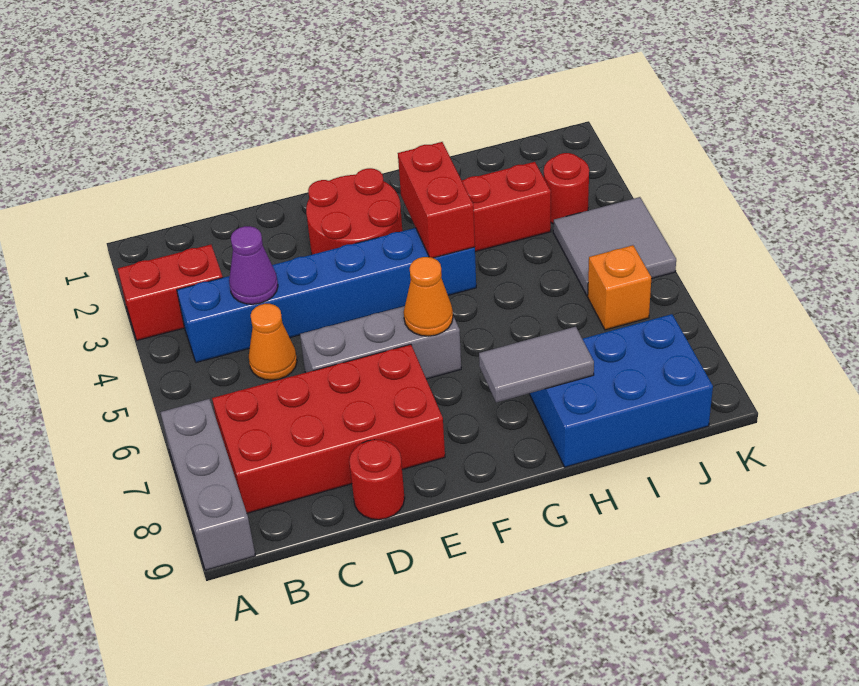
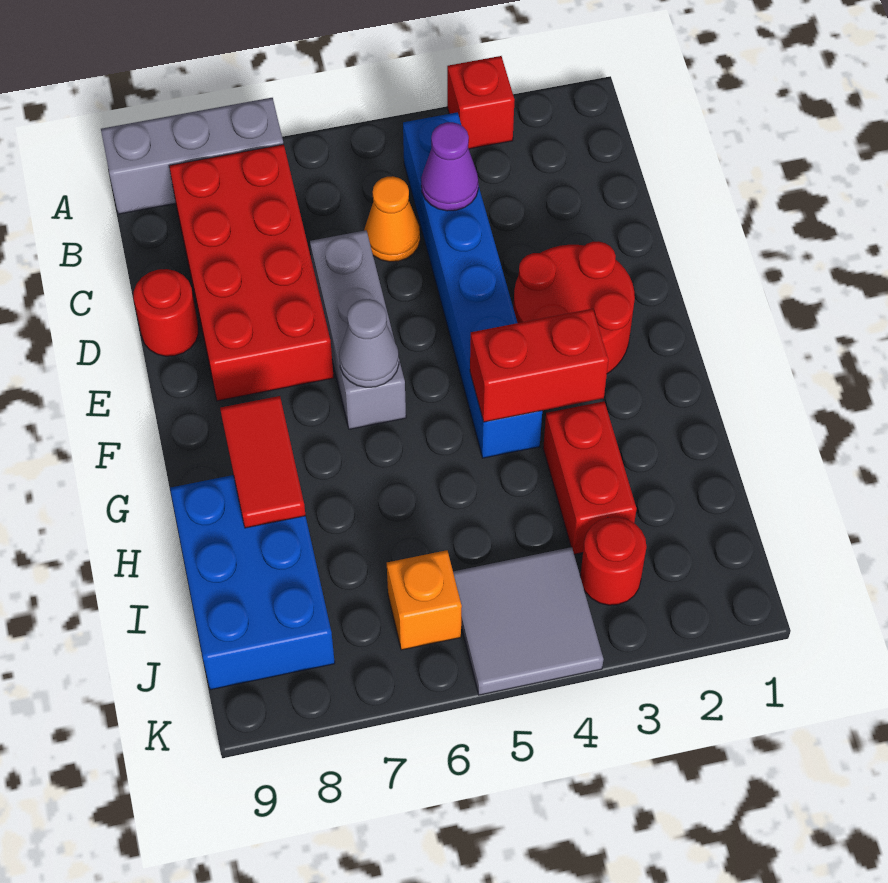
red brick A3:B3 level 1 -> red brick A3 level 1
orange cone F6 level 2 -> grey cone F6 level 2
grey tile G8:H8 level 2 -> red tile G8:H8 level 2

